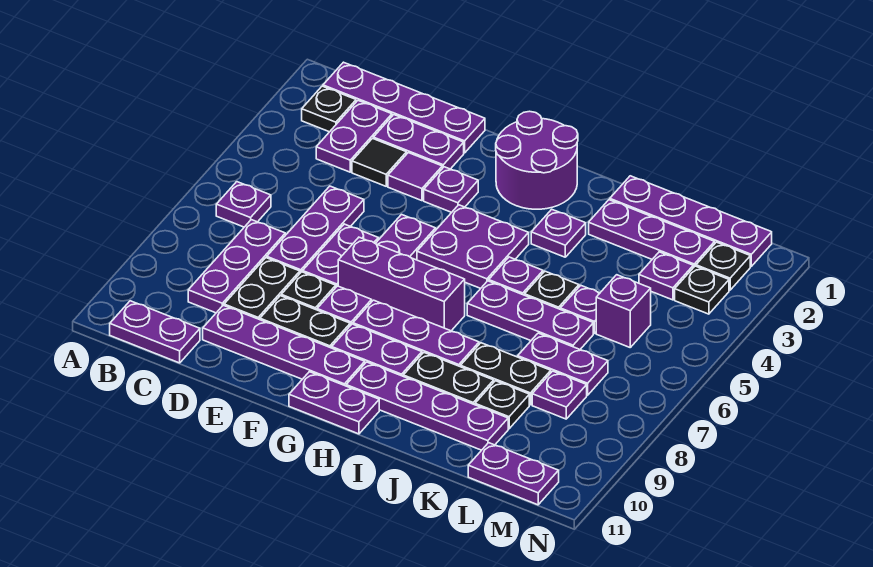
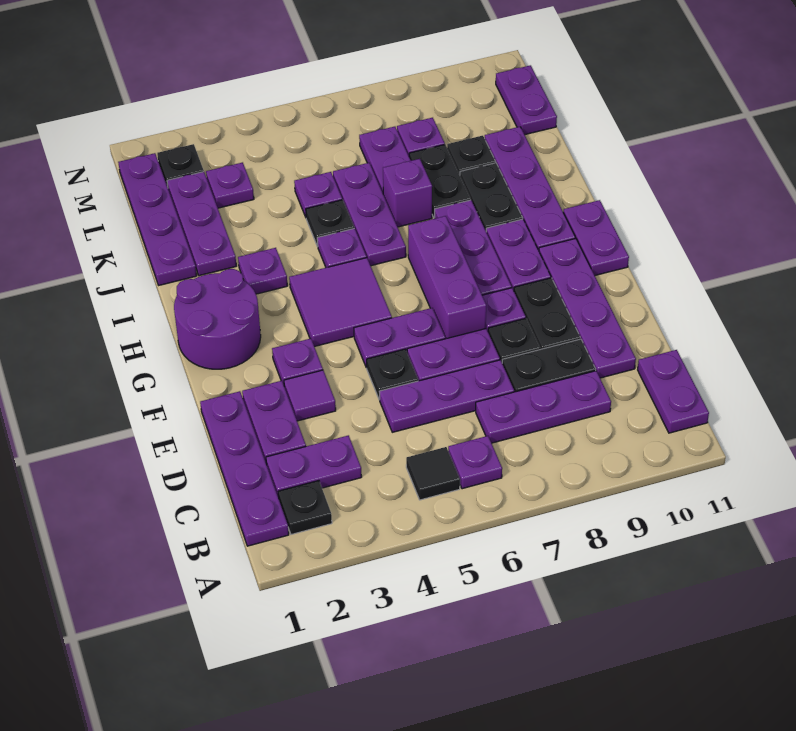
black tile D3 level 1 -> black tile B5 level 1
purple plate G4:H5 level 1 -> purple tile G4:H5 level 1
purple brick L5 level 1 -> purple brick J7 level 1
black plate M3 level 1 -> black plate E5 level 1

